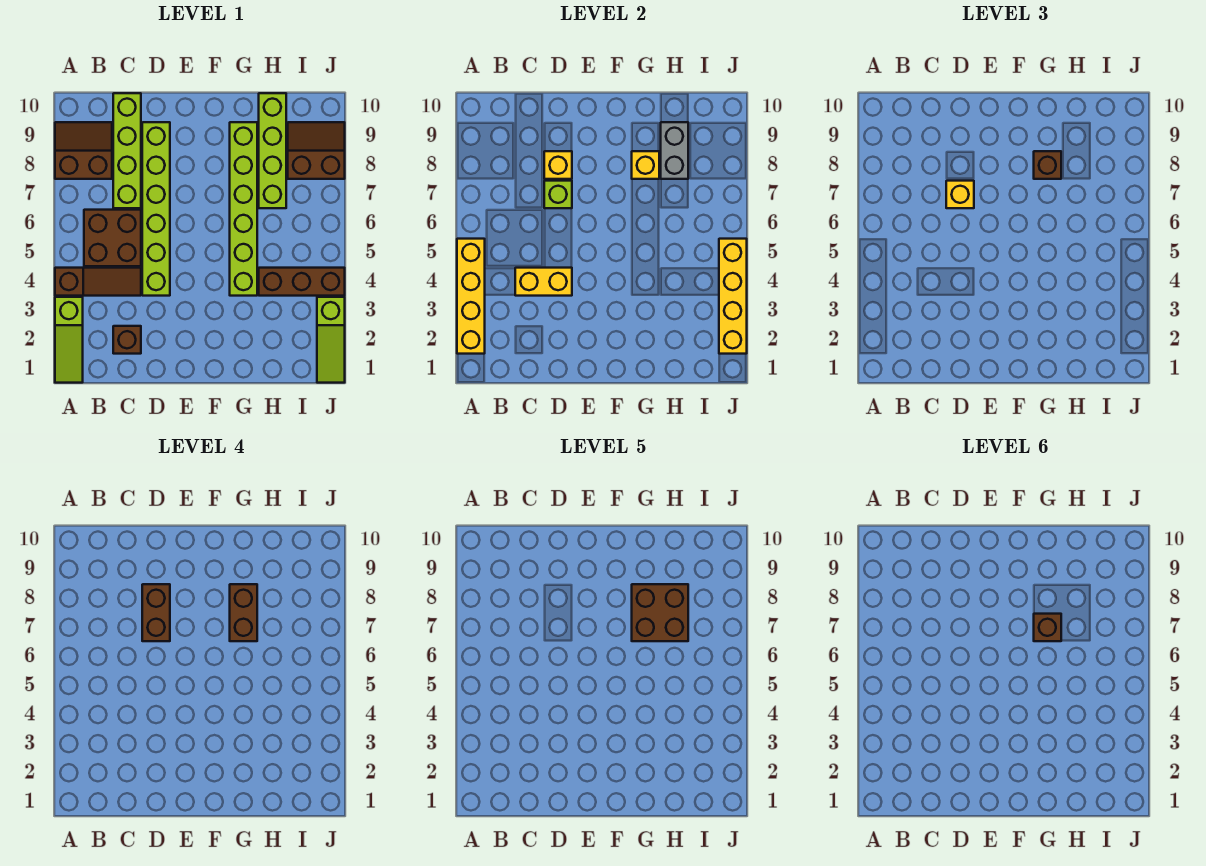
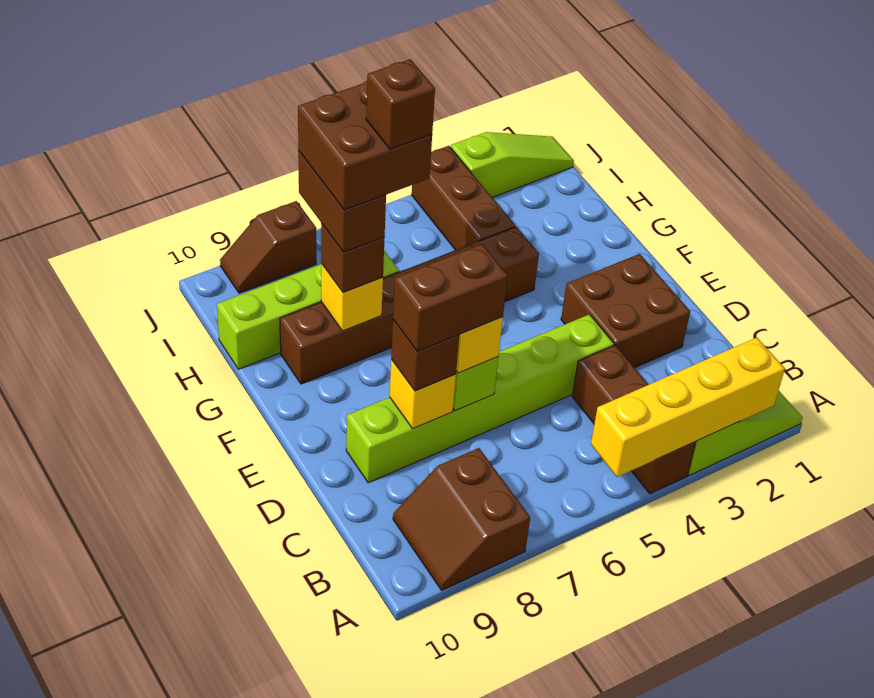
brown slope A4:C4 level 1 top A -> brown brick A4:C4 level 1
brown brick B5:C6 level 1 -> brown brick D2:E3 level 1
brown brick C2 level 1 -> brown brick D8 level 3
yellow brick C4:D4 level 2 -> none
lime brick C7:C10 level 1 -> none
lime brick G4:G9 level 1 -> brown brick G4:G9 level 1
brown brick G7:G8 level 4 -> brown brick G8:H8 level 4
grey brick H8:H9 level 2 -> none
brown slope I8:J9 level 1 top 8 -> brown slope J8:J9 level 1 top 8
yellow brick J2:J5 level 2 -> none

